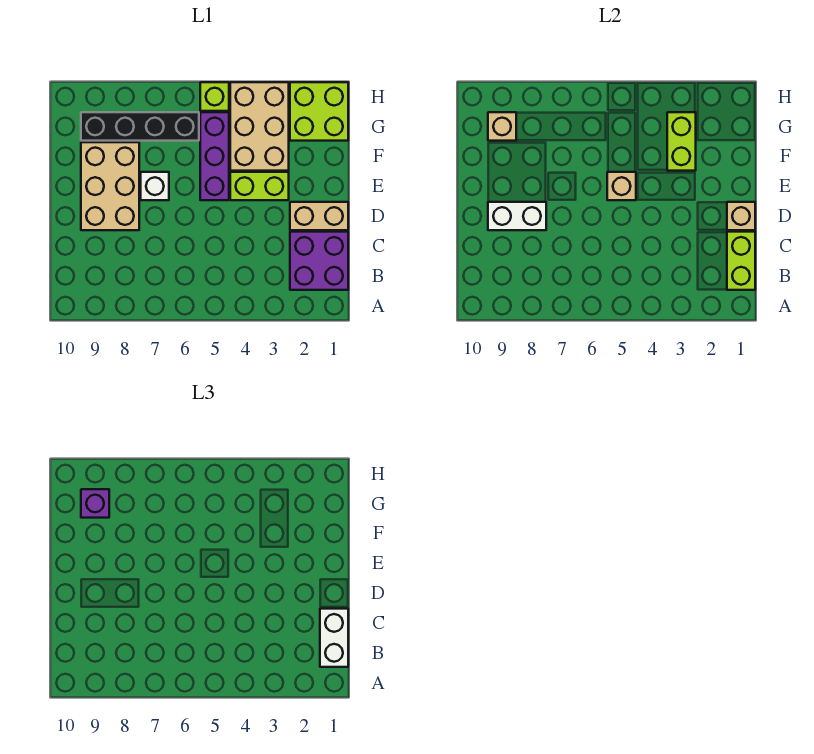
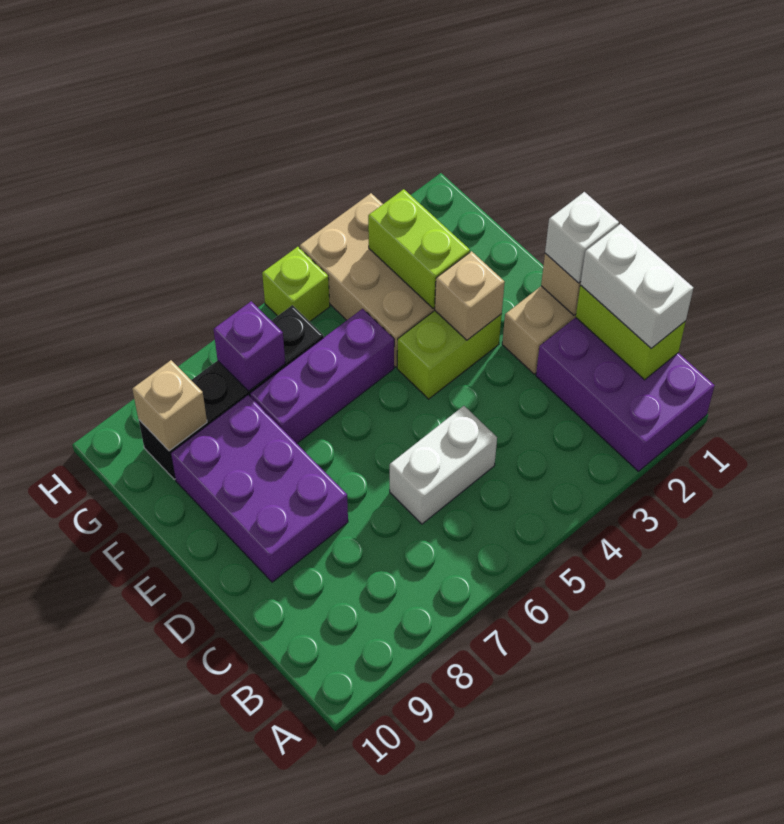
purple brick B1:C2 level 1 -> purple brick A1:C2 level 1
tan brick D8:F9 level 1 -> purple brick D8:F9 level 1
white brick D8:D9 level 2 -> white brick C5:C6 level 1
purple brick E5:G5 level 1 -> purple brick F5:F7 level 1
tan brick E5 level 2 -> tan brick E3 level 2
white brick E7 level 1 -> white brick D1 level 3
lime brick G1:H2 level 1 -> none
purple brick G9 level 3 -> purple brick G7 level 2

